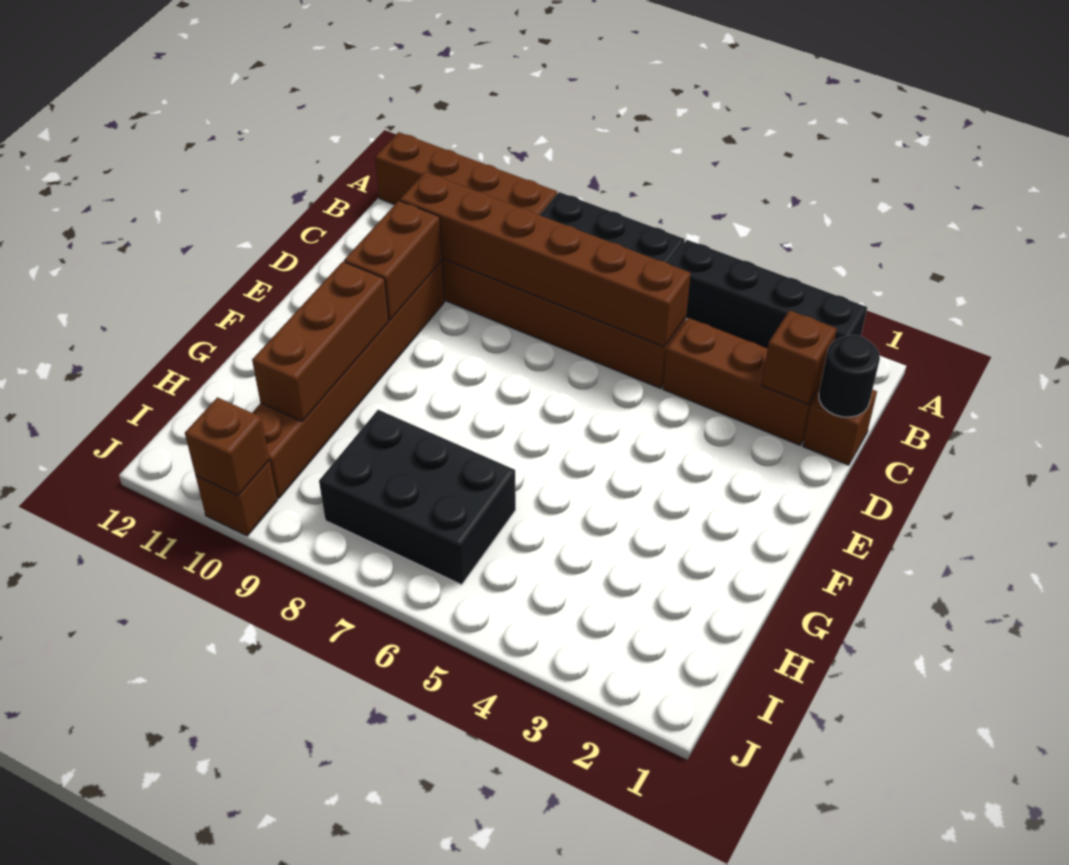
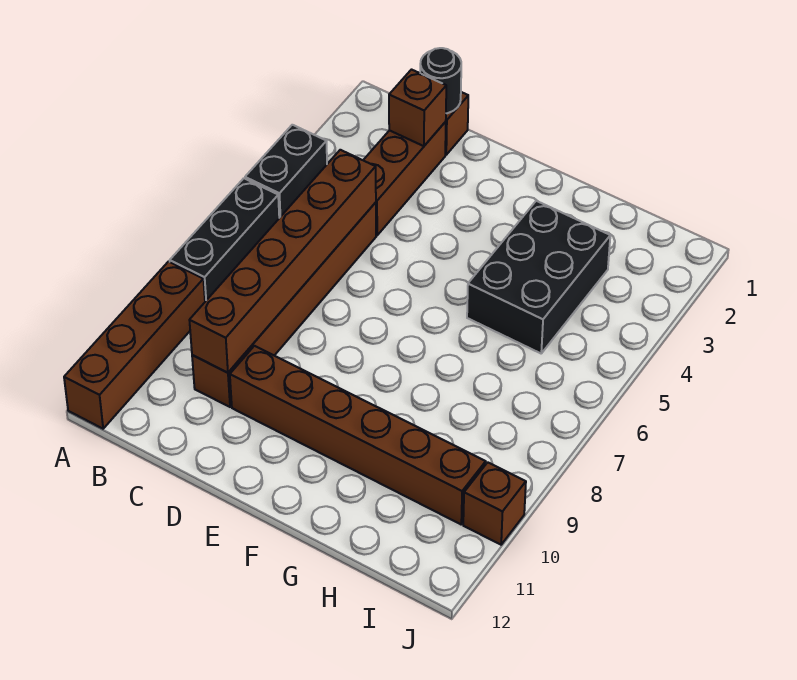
black brick A2:A5 level 1 -> black brick A4:A5 level 1
brown brick D10:E10 level 2 -> none
brown brick F10:H10 level 2 -> none
black brick H6:I8 level 1 -> black brick G3:H5 level 1
brown brick J10 level 2 -> none

